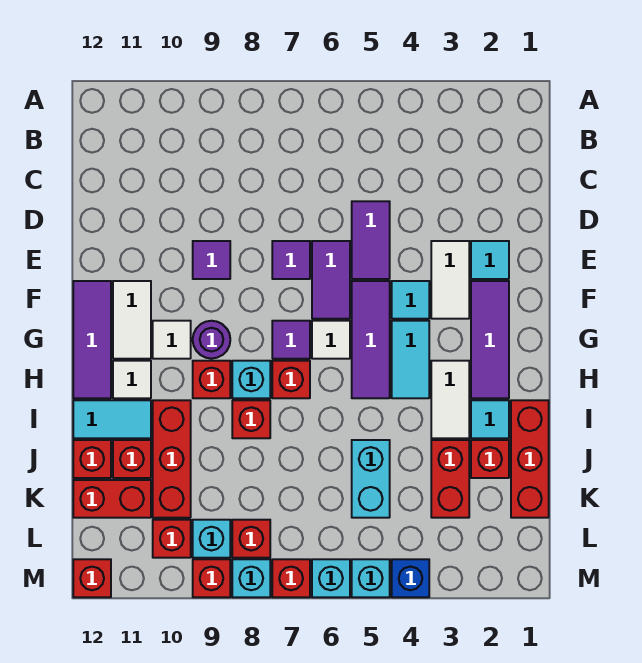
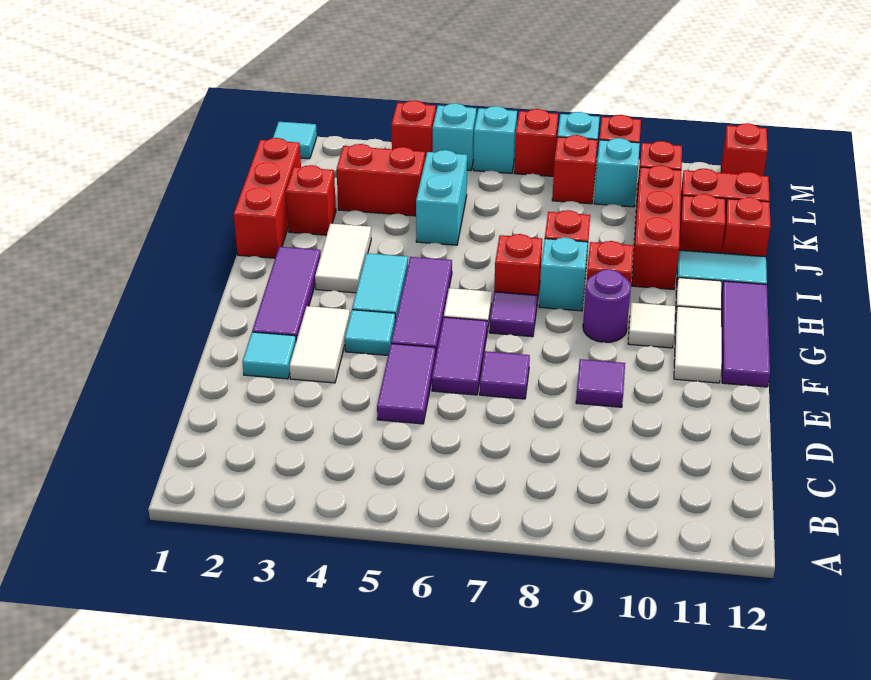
cyan tile I2 level 1 -> cyan tile M1 level 1
red brick J3:K3 level 1 -> red brick K3:K4 level 1
blue brick M4 level 1 -> red brick M4 level 1

